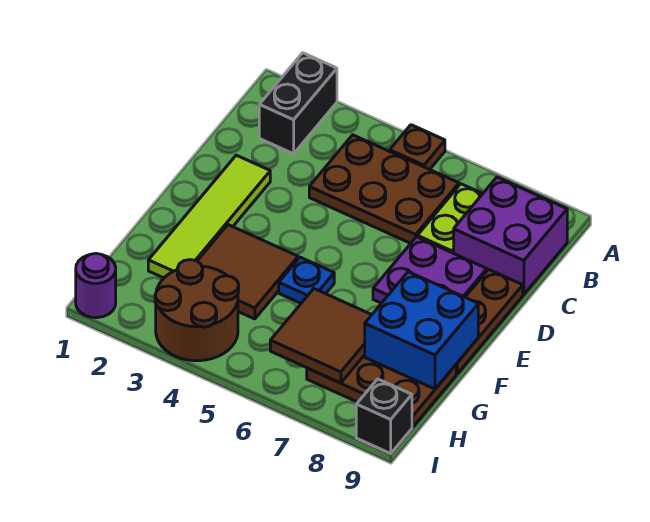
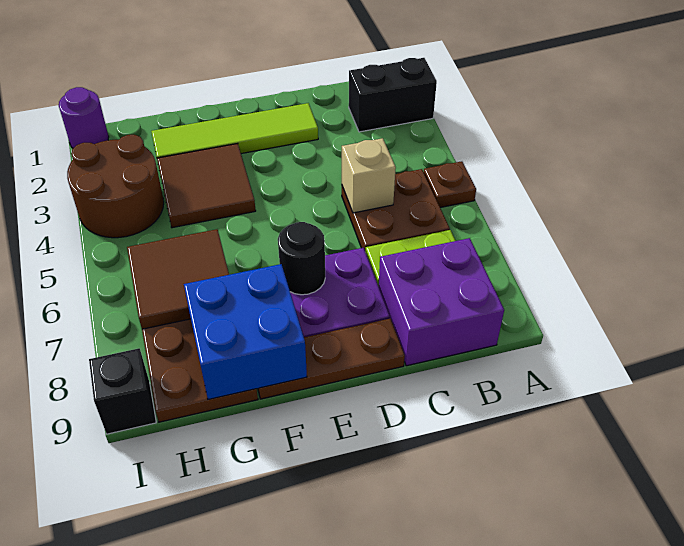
brown plate B4:C6 level 1 -> brown plate B5:C6 level 1
none -> tan brick C5 level 2
none -> black round brick E7 level 2
blue plate F5 level 1 -> none

